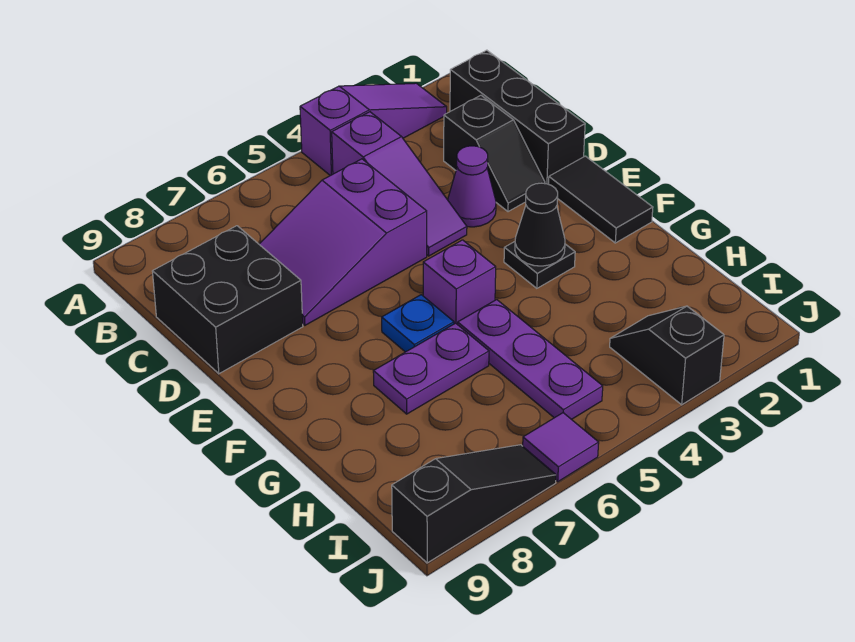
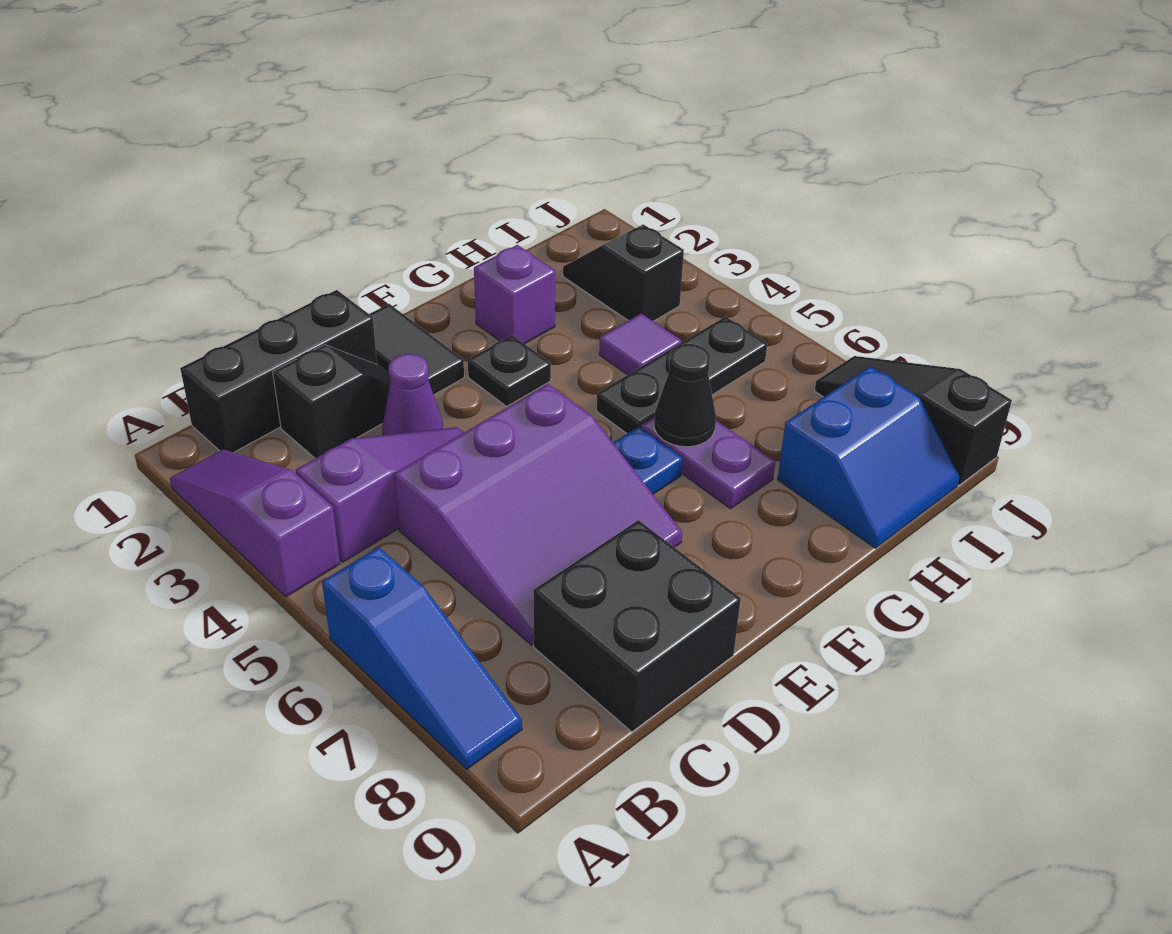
none -> blue slope A6:A8 level 1 top 6
purple slope C5:D7 level 1 top 5 -> purple slope C5:E7 level 1 top 5
black tile E1:F1 level 1 -> black tile E1:E2 level 1
black cone F3 level 2 -> black cone G6 level 2
purple brick F5 level 1 -> purple brick G2 level 1
purple plate G5:I5 level 1 -> black plate G5:I5 level 1
none -> blue slope H8:I9 level 1 top 8
black slope I3:J3 level 1 top J -> black slope I2:I3 level 1 top 3
purple tile J6 level 1 -> purple tile H4 level 1

